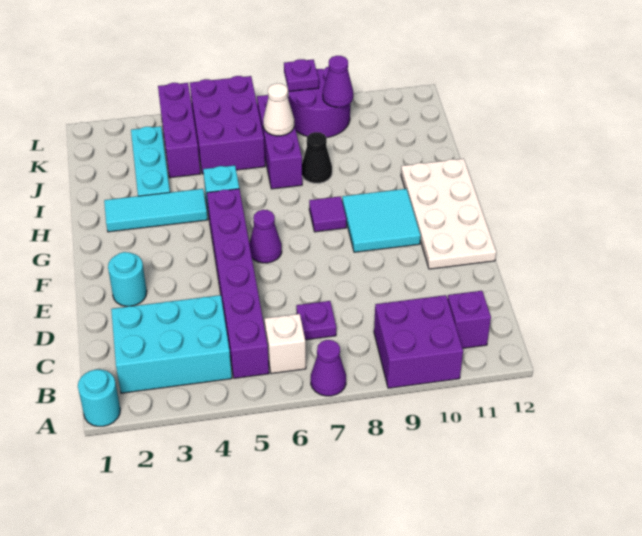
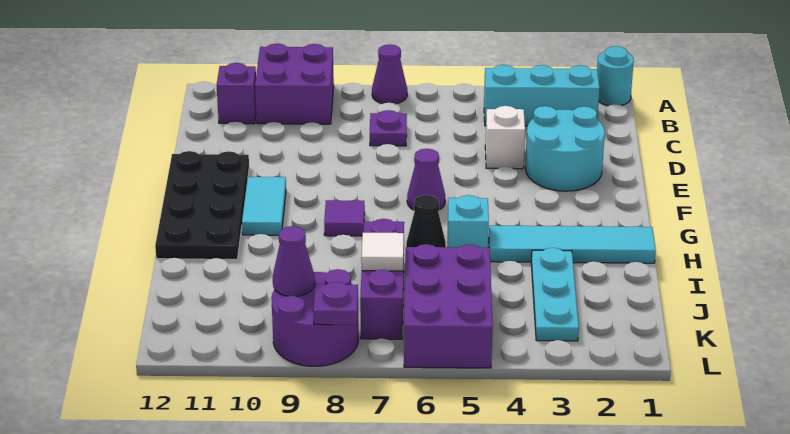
cyan brick B2:C4 level 1 -> cyan brick B2:B4 level 1
purple brick B5:G5 level 1 -> none
white brick B6 level 1 -> white brick D4 level 1
cyan round brick E2 level 1 -> cyan round brick D2:E3 level 1
white plate E11:H12 level 1 -> black plate E11:H12 level 1
cyan tile F9:G10 level 1 -> cyan tile F10:G10 level 1
cyan tile H2:H4 level 1 -> cyan tile H1:H4 level 1
black cone I8 level 1 -> black cone H6 level 1
purple brick J4:L4 level 1 -> none
white cone J7 level 2 -> white tile J7 level 2

